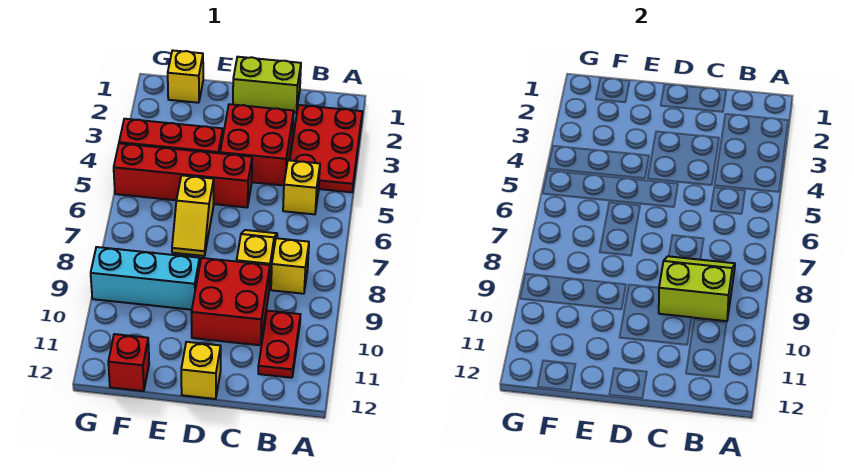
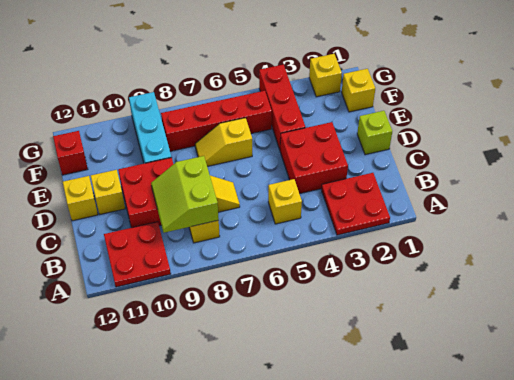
red plate A2:B4 level 1 -> red plate A2:B3 level 1
lime slope B8:C9 level 2 top 9 -> lime slope B8:C9 level 2 top 8
red plate B10:B11 level 1 -> red plate A10:B11 level 1
lime brick C1:D1 level 1 -> lime brick D1 level 1
red brick D5:G5 level 1 -> red brick F5:F8 level 1
none -> yellow brick D11 level 1
none -> yellow brick G2 level 1

